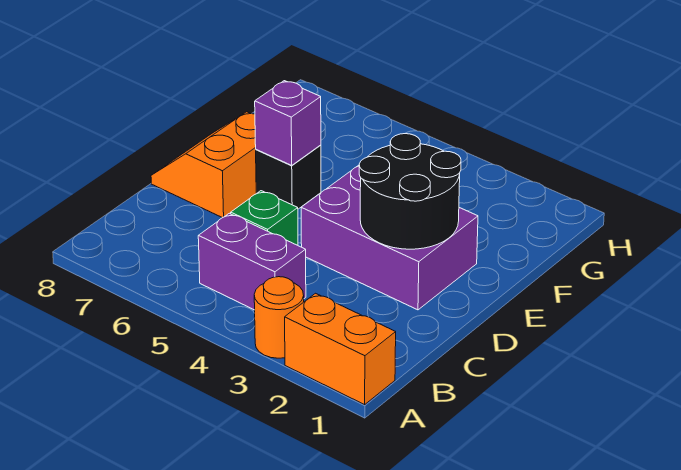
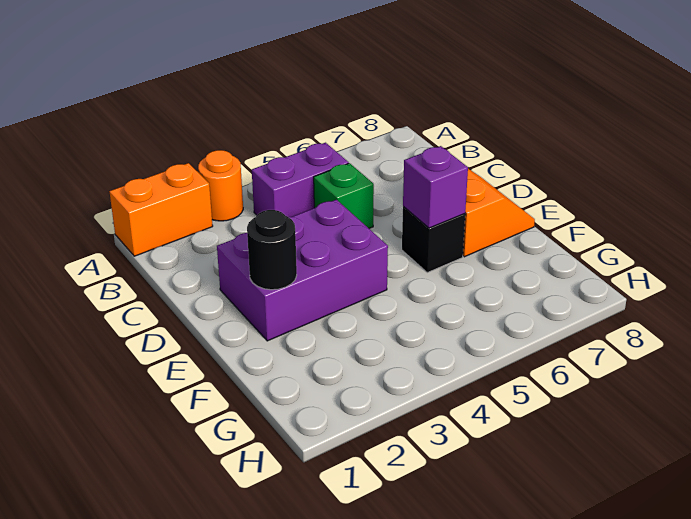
black round brick D2:E3 level 2 -> black round brick E2 level 2

